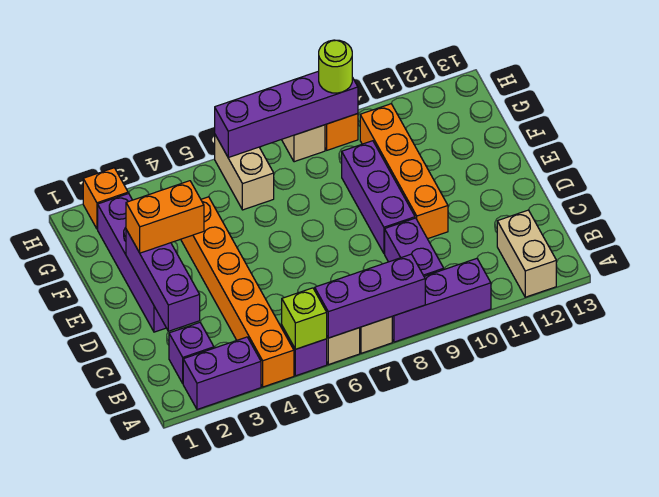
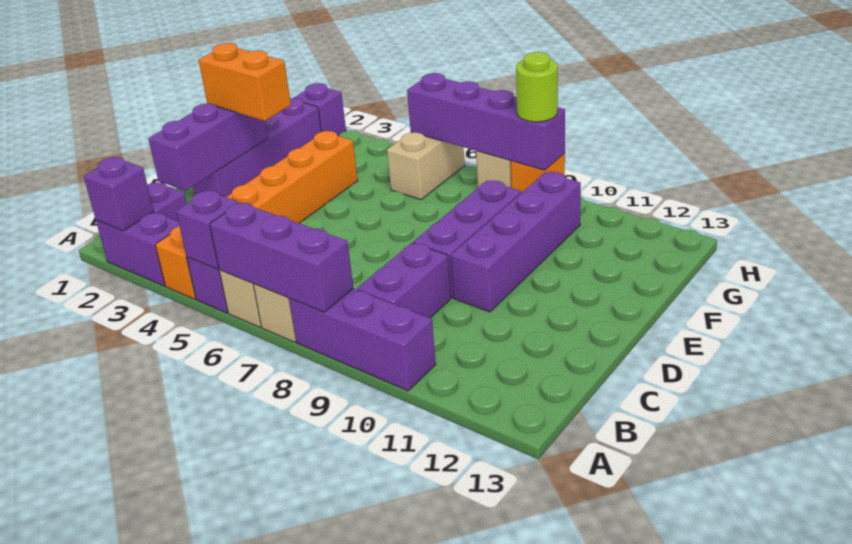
none -> purple brick A2 level 2
lime brick A5 level 2 -> purple brick A5 level 2
tan brick A12:B12 level 1 -> none
orange brick D10:G10 level 1 -> purple brick D10:G10 level 1
orange brick H2 level 1 -> purple brick H2 level 1

